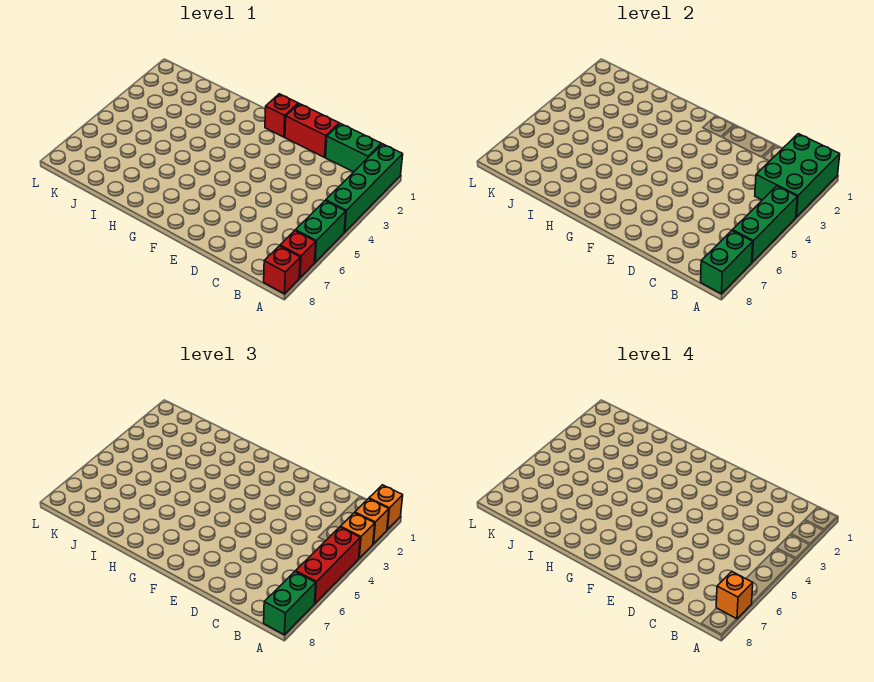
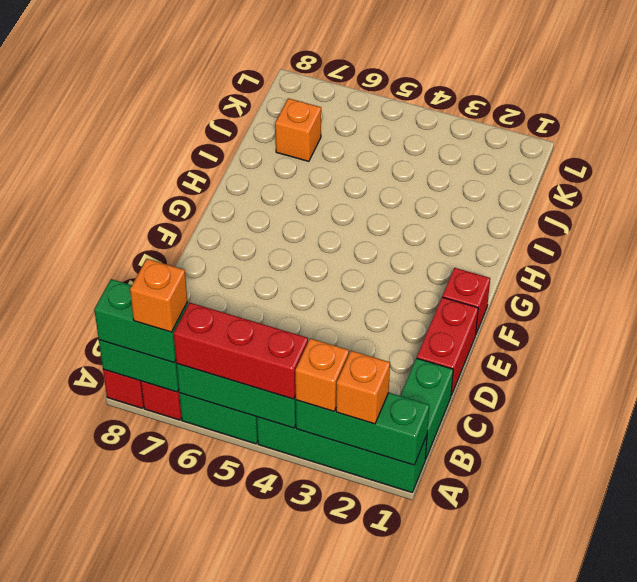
green brick A1:B3 level 2 -> green brick A1:A3 level 2
orange brick A1 level 3 -> orange brick J7 level 1

